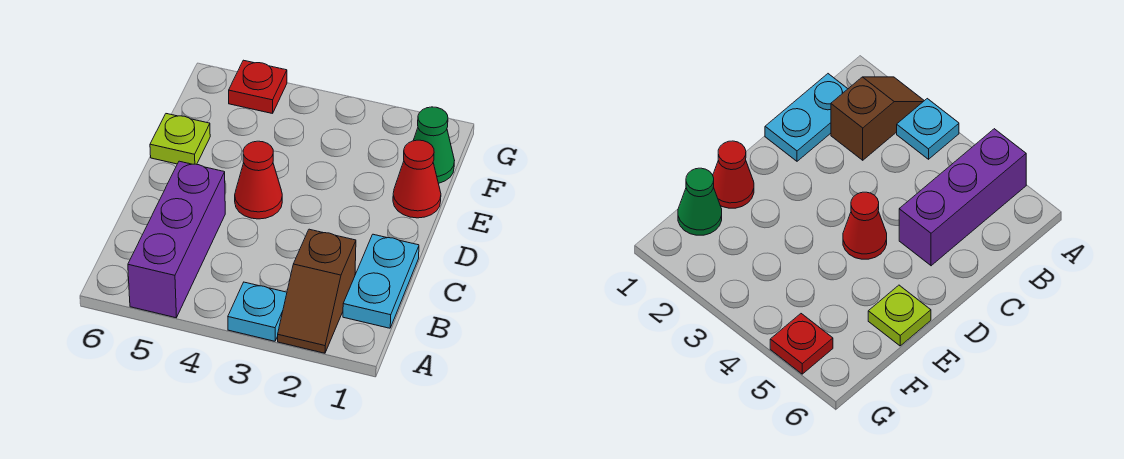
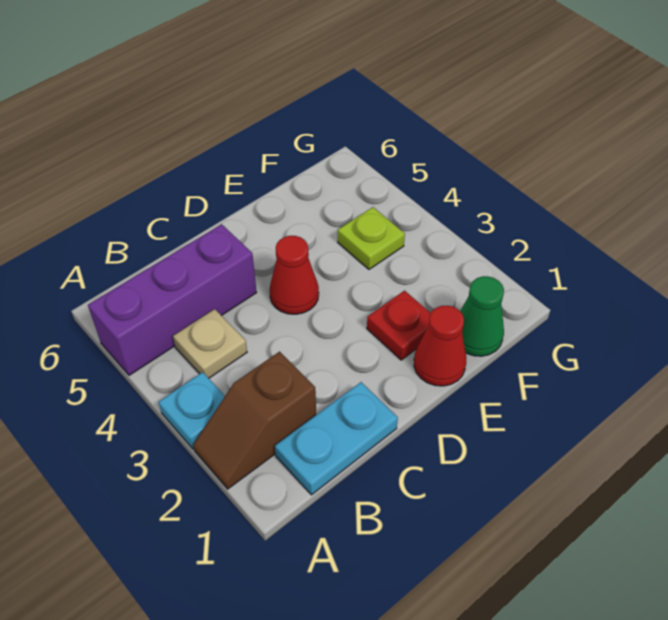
none -> tan plate B4 level 1
lime plate E6 level 1 -> lime plate F4 level 1
red plate G5 level 1 -> red plate E2 level 1

